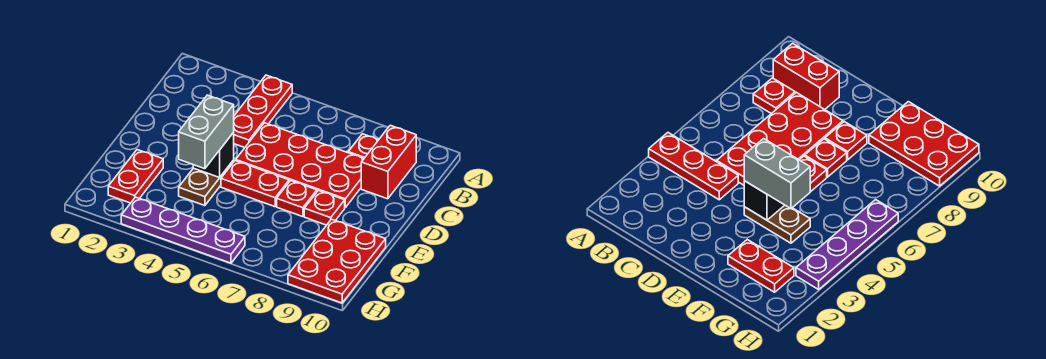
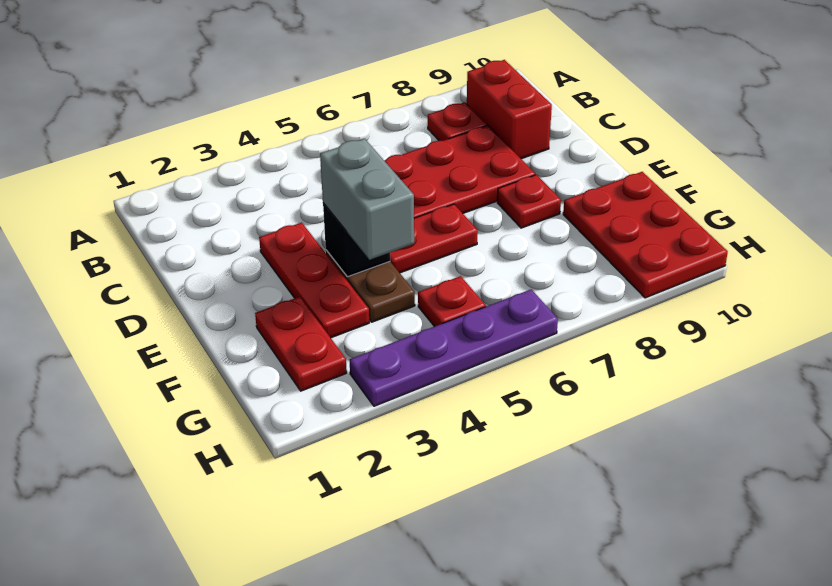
red plate A4:C4 level 1 -> red plate D3:F3 level 1
red plate E7 level 1 -> red plate G5 level 1

